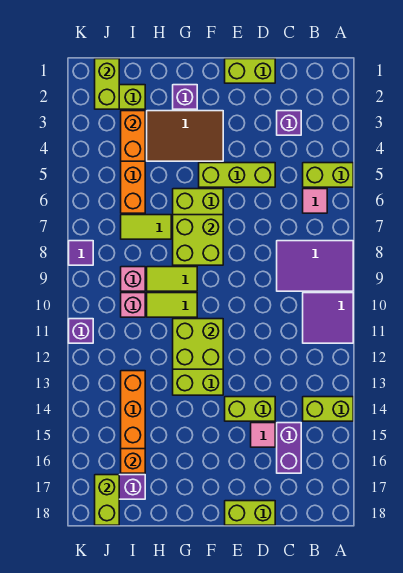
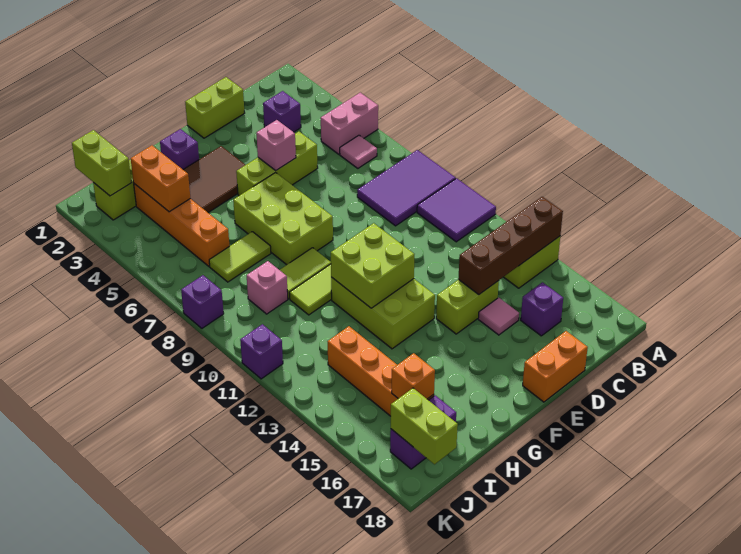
lime brick A5:B5 level 1 -> pink brick A5:B5 level 1
none -> brown brick A14:D14 level 2
purple brick C15:C16 level 1 -> purple brick C16 level 1
lime brick D18:E18 level 1 -> orange brick D18:E18 level 1
lime brick F7:G8 level 2 -> none
pink brick I10 level 1 -> pink brick E5 level 2
purple tile K8 level 1 -> purple brick K8 level 1

